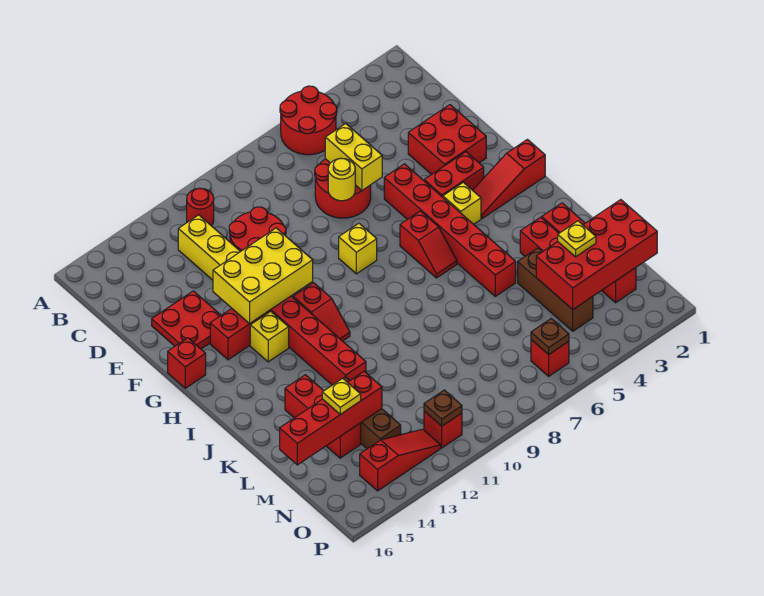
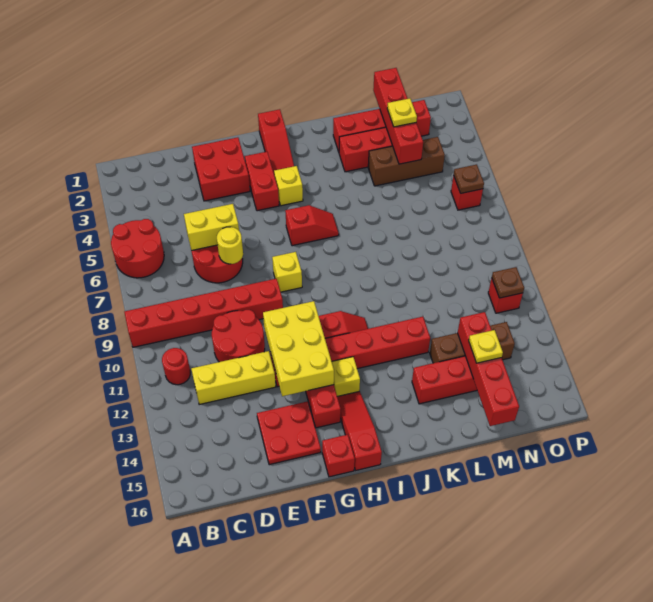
red brick F5:K5 level 1 -> red brick A9:F9 level 1
red brick M1:N4 level 2 -> red brick M1:M4 level 2
red slope O12:O14 level 1 top 14 -> red slope H14:H16 level 1 top 16

